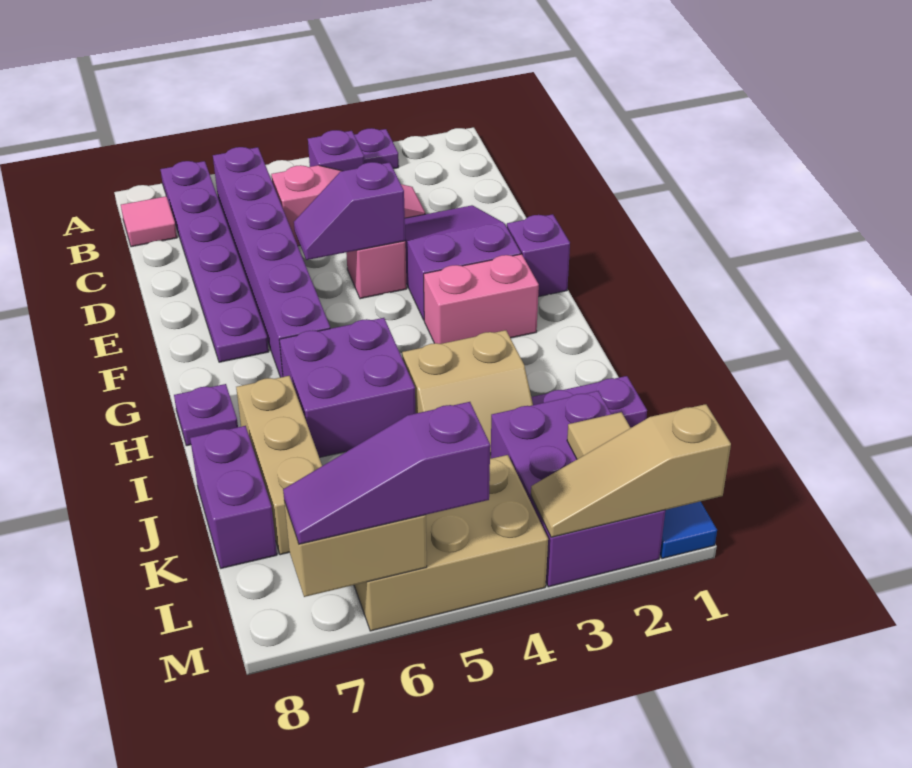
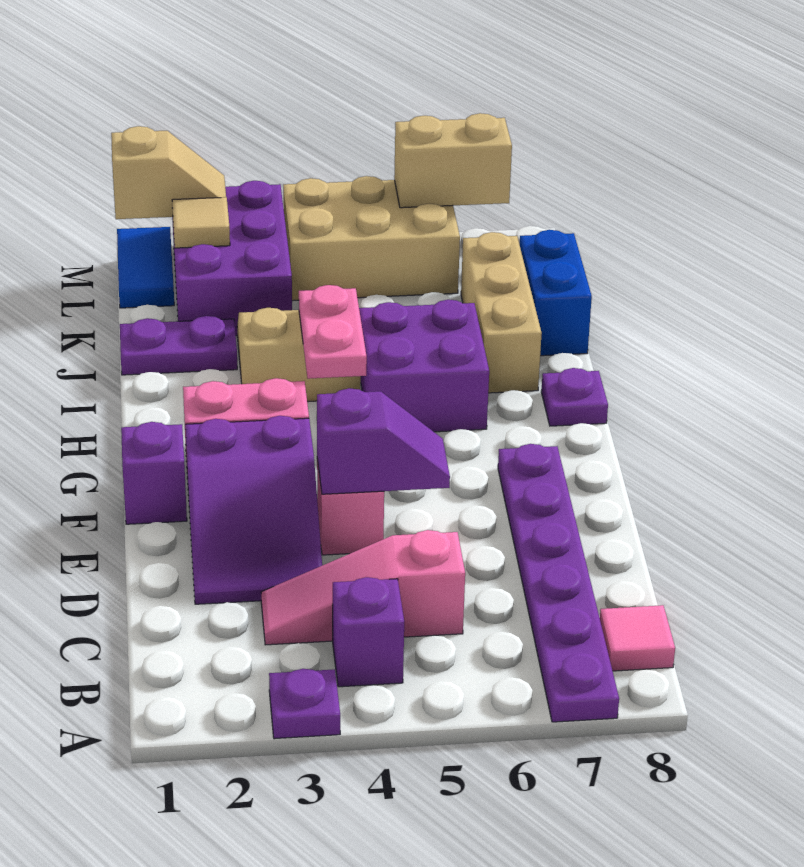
purple brick B6:G6 level 1 -> none
none -> pink plate H4:I4 level 2
purple brick J8:K8 level 1 -> blue brick J8:K8 level 1
tan slope M1:M3 level 2 top 1 -> tan slope M1:M2 level 2 top 1
purple slope M5:M7 level 3 top 5 -> none

